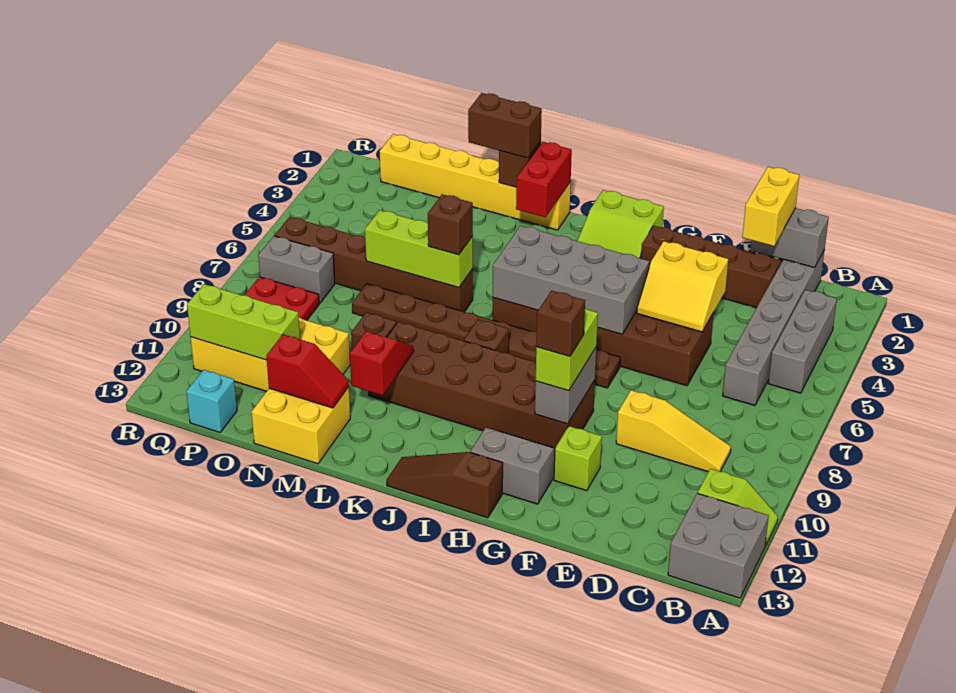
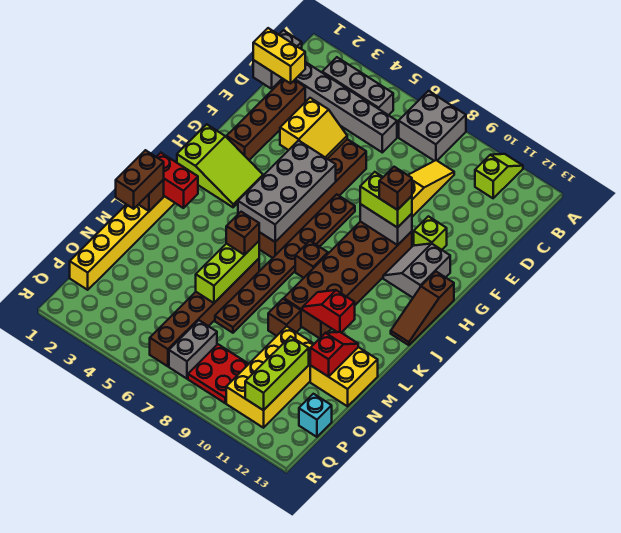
grey brick A12:B13 level 1 -> grey brick A7:B8 level 1

